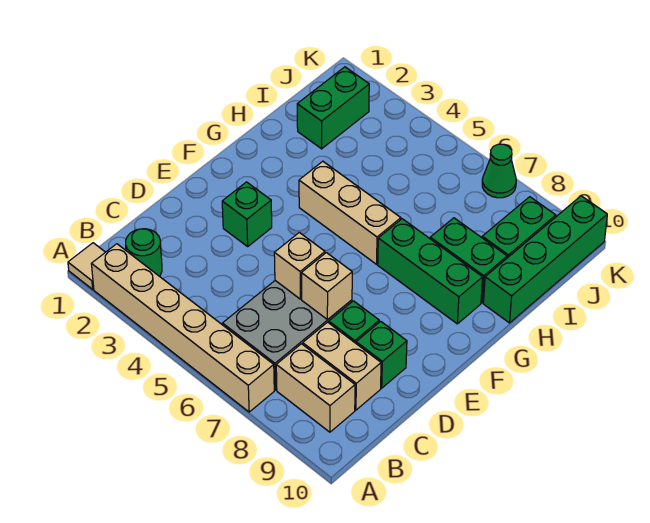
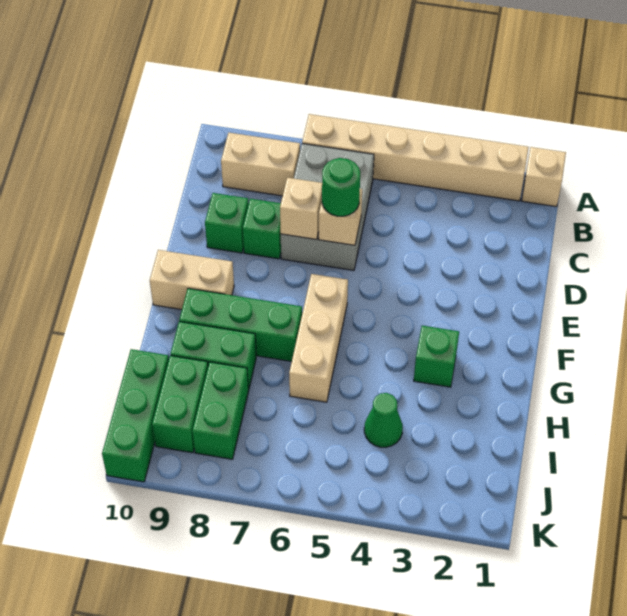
tan tile A1 level 1 -> tan brick A1 level 1
green round brick B2 level 1 -> green round brick D6 level 3
tan brick C8:C9 level 1 -> tan brick F9:F10 level 1
green brick E3 level 1 -> green brick G3 level 1
tan brick G4:G6 level 1 -> tan brick F6:H6 level 1
green brick H10:K10 level 1 -> green brick I10:K10 level 1
green brick I2:J2 level 1 -> green brick I8:J8 level 1
green cone K7 level 1 -> green cone I4 level 1

